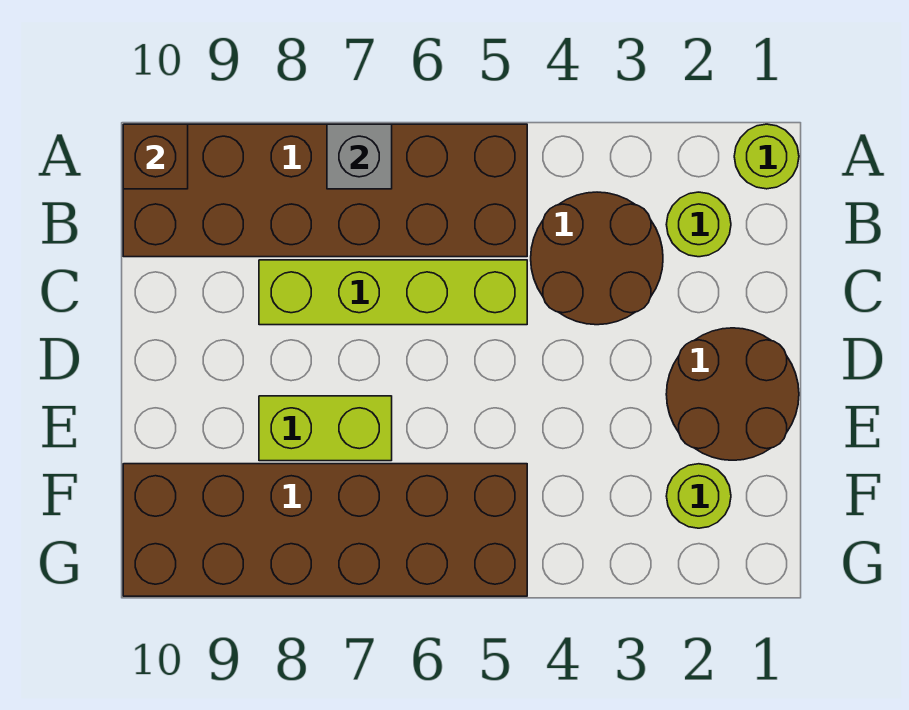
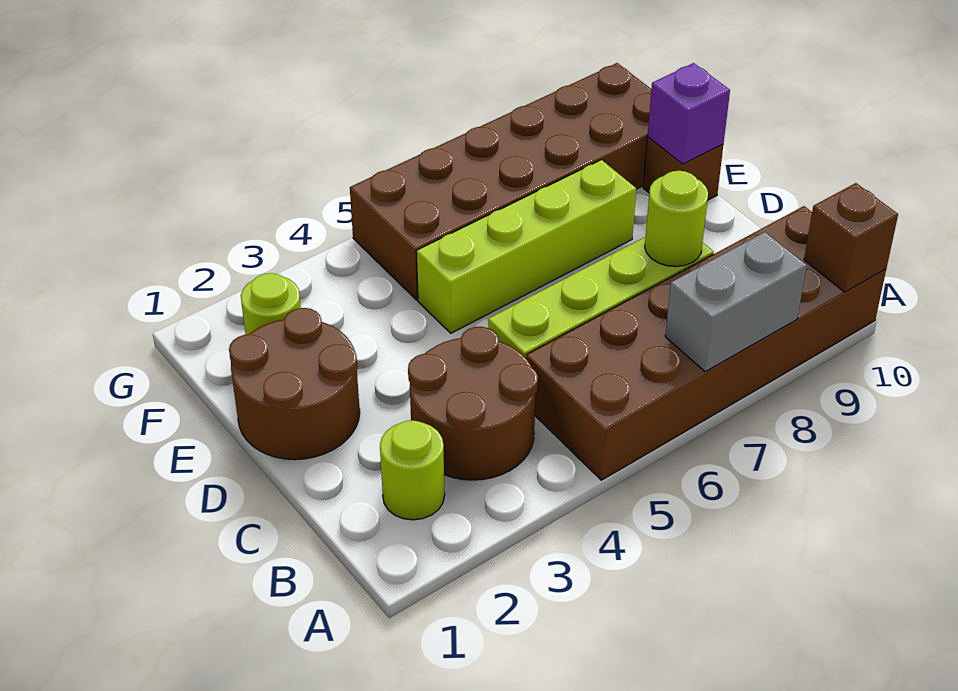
lime round brick A1 level 1 -> lime round brick C8 level 2
grey brick A7 level 2 -> grey brick A7:A8 level 2
lime brick E7:E8 level 1 -> lime brick E5:E8 level 1
none -> brown brick E10 level 1
none -> purple brick E10 level 2

